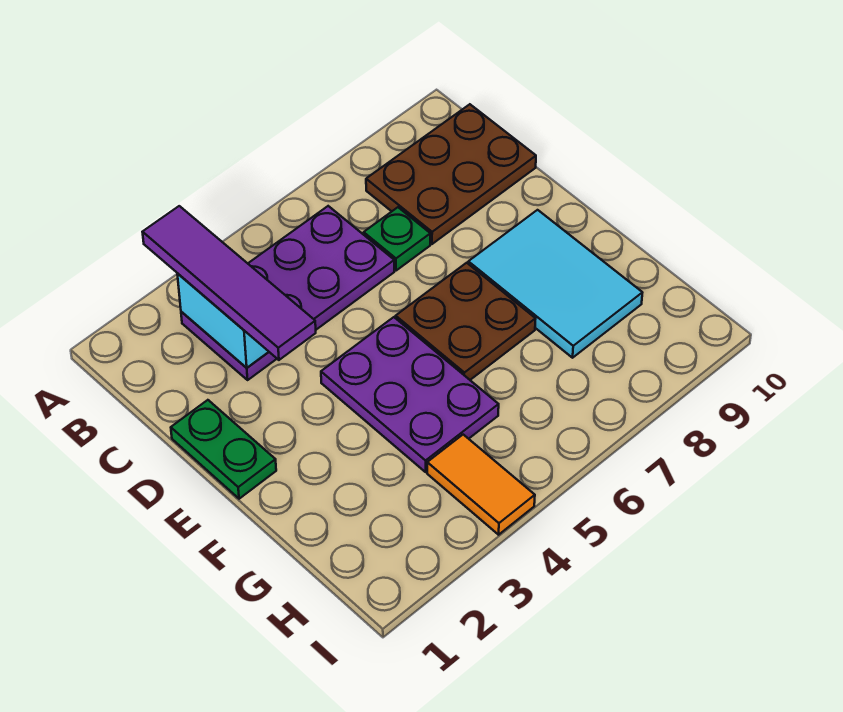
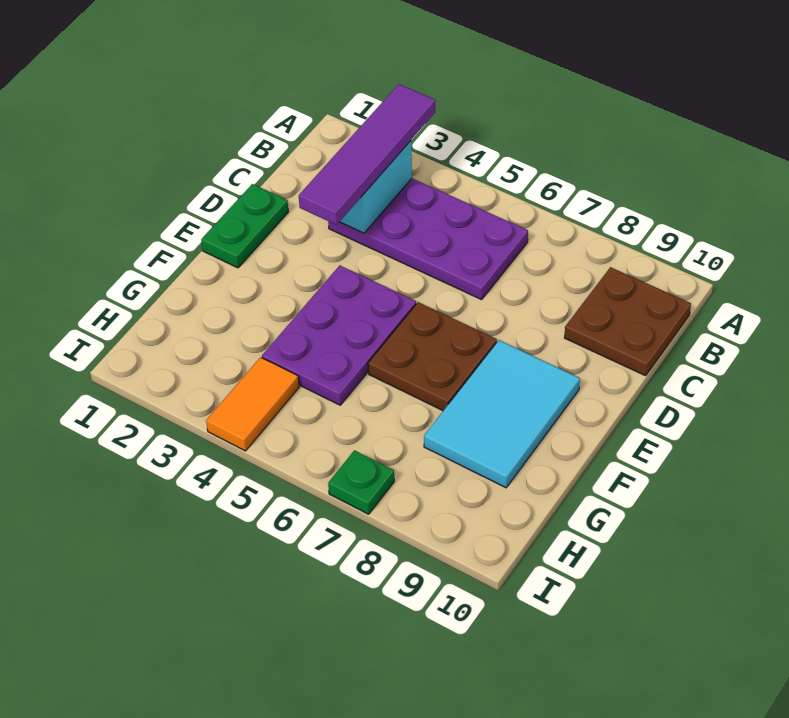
brown plate B8:C10 level 1 -> brown plate B9:C10 level 1
green plate C7 level 1 -> green plate I7 level 1

